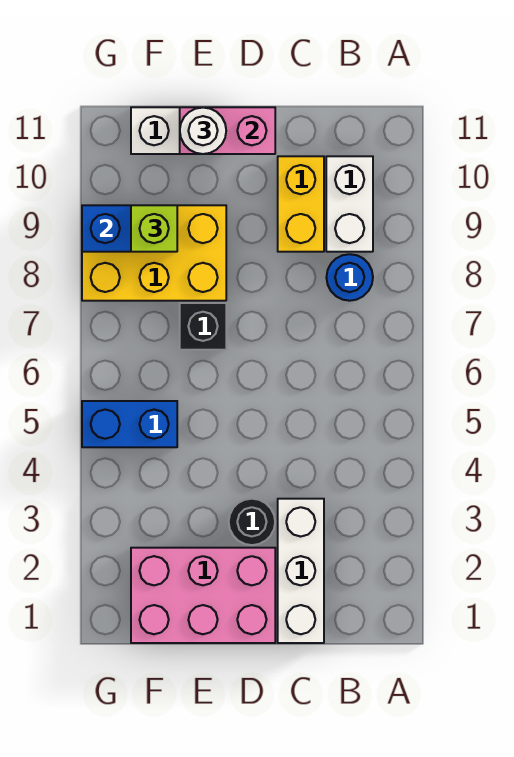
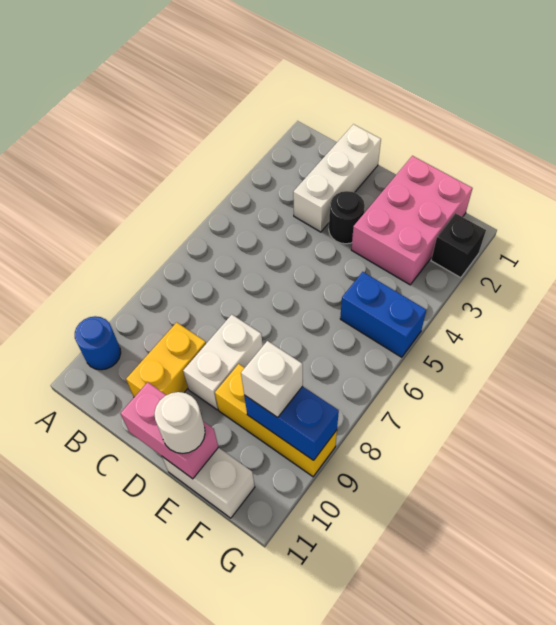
blue round brick B8 level 1 -> blue round brick A10 level 1
white brick B9:B10 level 1 -> white brick D8:D9 level 1
pink brick D1:F2 level 1 -> pink brick E1:F3 level 1
black brick E7 level 1 -> black brick G2 level 1
yellow brick E8:G9 level 1 -> yellow brick E9:G9 level 1
lime brick F9 level 3 -> white brick F9 level 3

